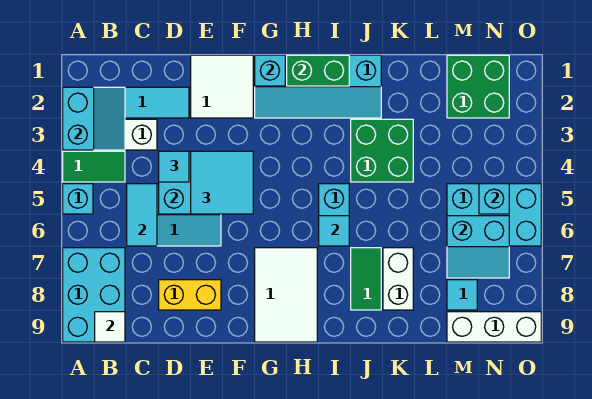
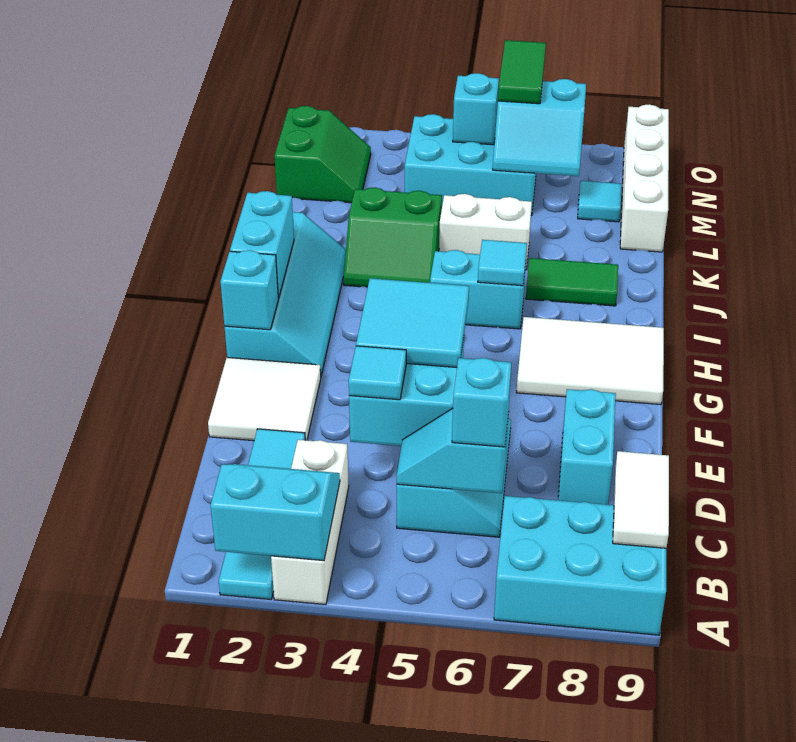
green tile A4:B4 level 1 -> green tile N6:O6 level 3
cyan brick A5 level 1 -> cyan brick C6 level 3
white tile B9 level 2 -> white tile B9:C9 level 2
cyan tile C5:C6 level 2 -> cyan slope C5:C6 level 2 top 6
yellow brick D8:E8 level 1 -> cyan brick D8:E8 level 1
green brick H1:I1 level 2 -> cyan brick H1:I1 level 2
green brick J3:K4 level 1 -> green slope J3:K4 level 1 top K
white brick K7:K8 level 1 -> white brick K5:K6 level 1
green brick M1:N2 level 1 -> green slope M1:N2 level 1 top 1
cyan brick M5:O6 level 1 -> cyan brick M4:N6 level 1
cyan slope M6:N7 level 2 top 6 -> cyan slope M6:N7 level 2 top N
white brick M9:O9 level 1 -> white brick L9:O9 level 1

